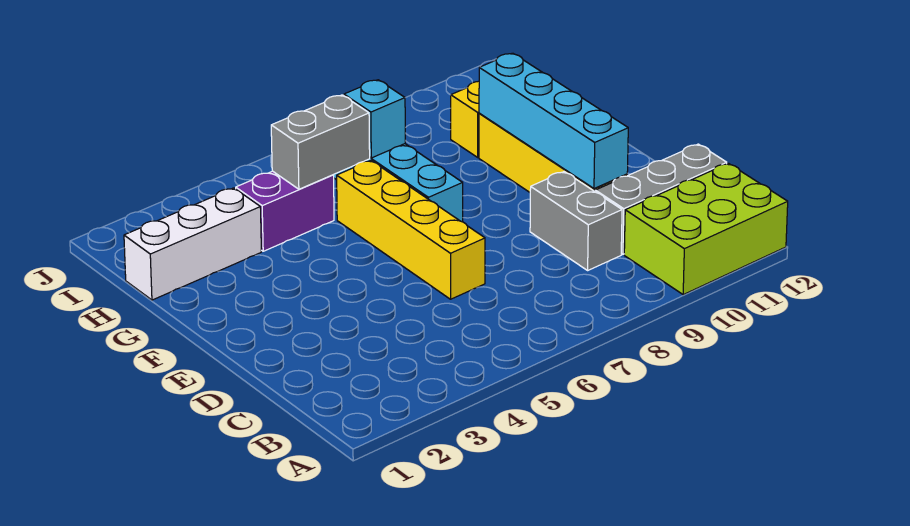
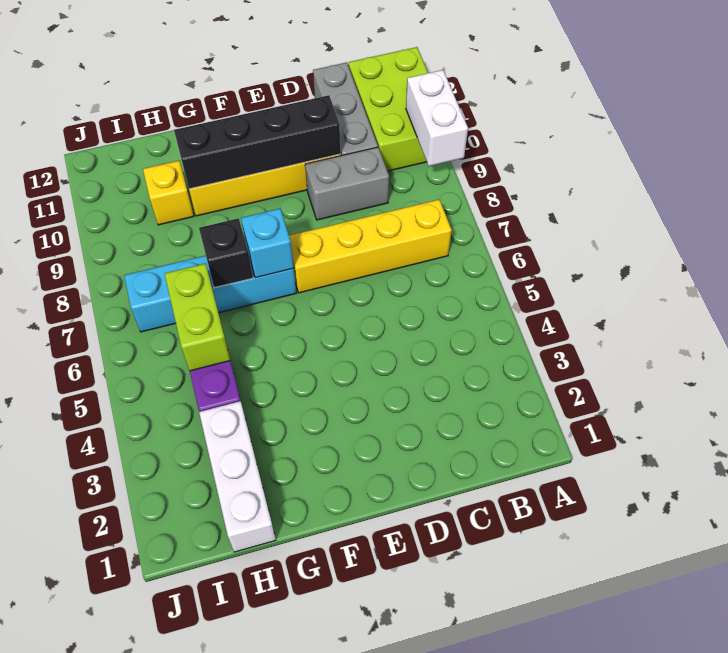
none -> white brick A9:A10 level 2
yellow brick D6:G6 level 1 -> yellow brick B7:E7 level 1
cyan brick D10:G10 level 2 -> black brick D10:G10 level 2
none -> black brick G7 level 2
grey brick H5:H6 level 2 -> lime brick H5:H6 level 2
cyan brick H7 level 2 -> cyan brick F7 level 2

